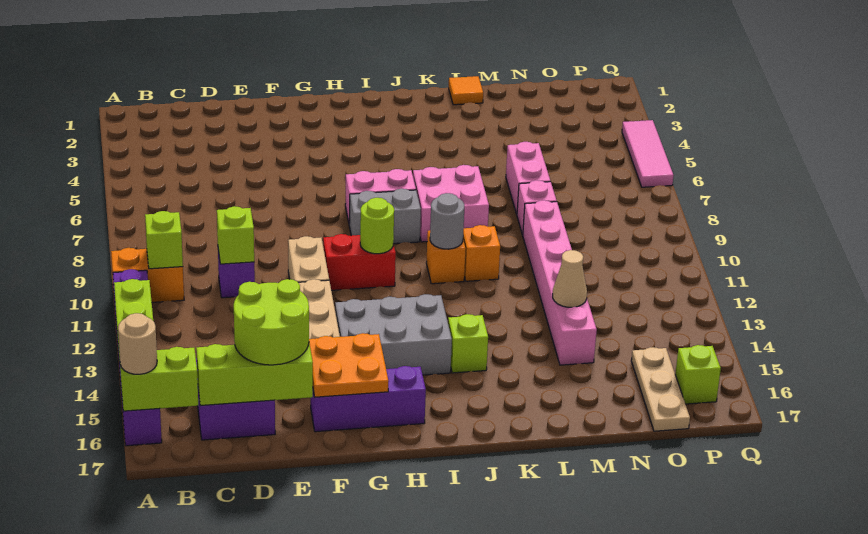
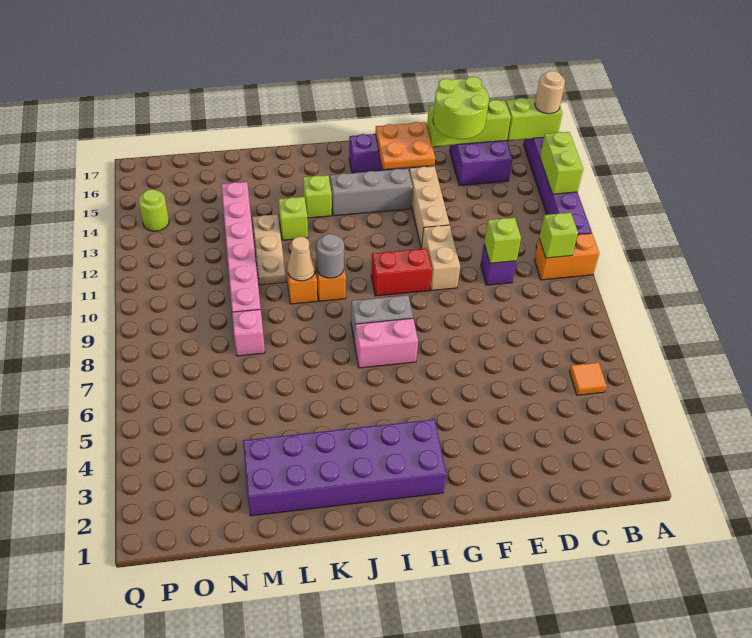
grey brick G13:I14 level 1 -> grey brick G14:I14 level 1
none -> purple brick H2:M3 level 1
lime round brick H10 level 2 -> lime round brick P14 level 1
pink brick J7:K8 level 1 -> none
orange tile L1 level 1 -> orange tile B5 level 1
pink brick M6:M7 level 1 -> none
tan cone M13 level 2 -> tan cone K10 level 2
tan plate O15:O17 level 1 -> tan plate L11:L13 level 1
lime brick P16 level 1 -> lime brick K13 level 1
pink tile Q4:Q6 level 1 -> none

